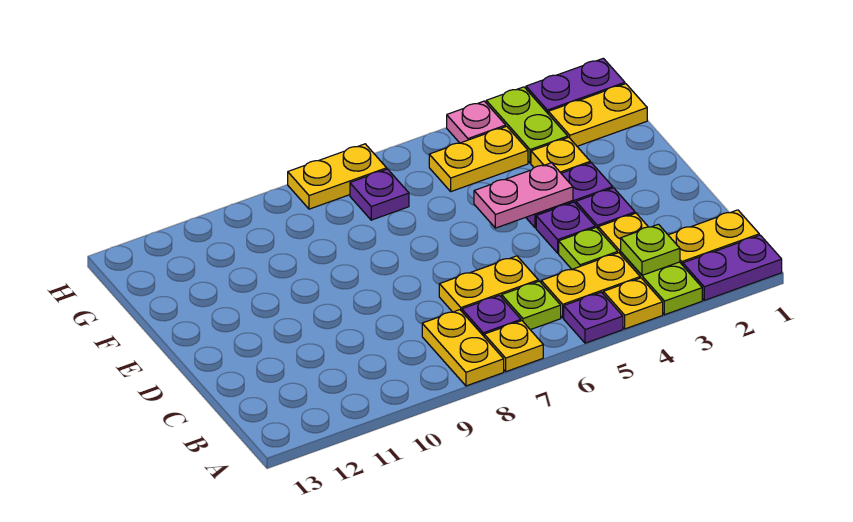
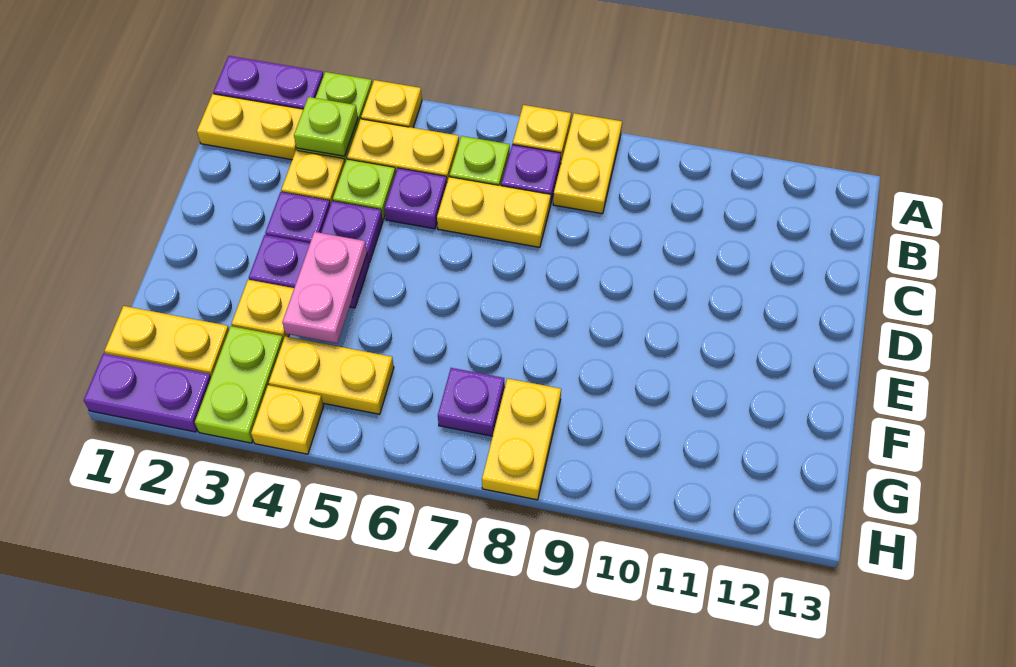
purple plate A5 level 1 -> purple plate C5 level 1
pink plate E4:E5 level 2 -> pink plate E4:F4 level 2
pink plate H4 level 1 -> yellow plate H4 level 1
yellow plate H7:H8 level 1 -> yellow plate G8:H8 level 1

